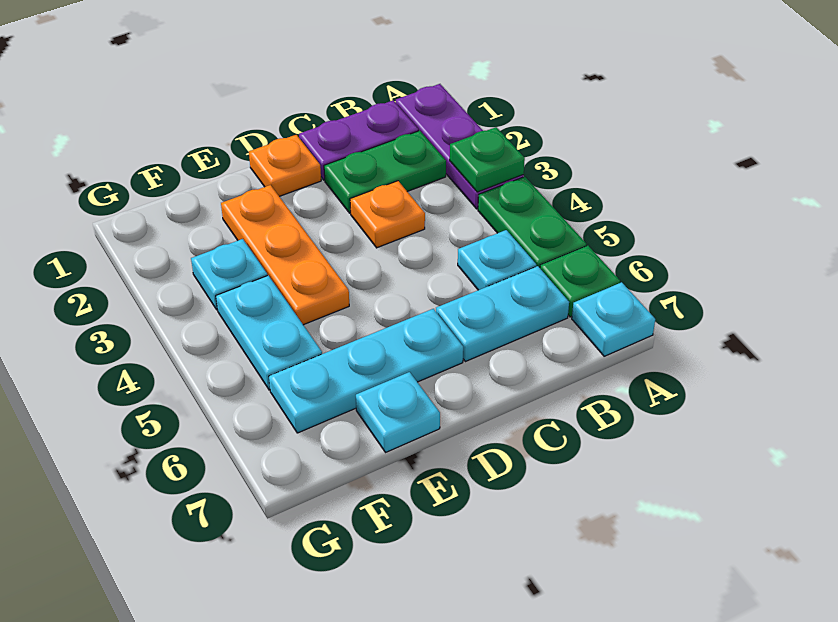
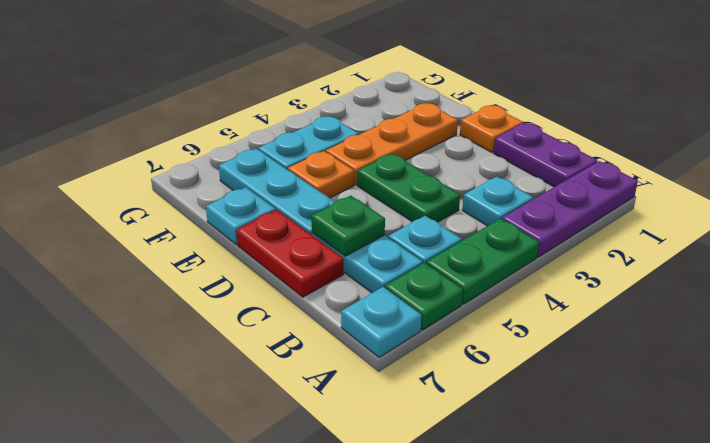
green plate A3 level 2 -> green plate C6 level 2
green plate B2:C2 level 1 -> green plate C4:D4 level 1
orange plate C3 level 1 -> orange plate E5 level 1
none -> red plate C7:D7 level 1
cyan plate F3 level 1 -> cyan plate B3 level 1

